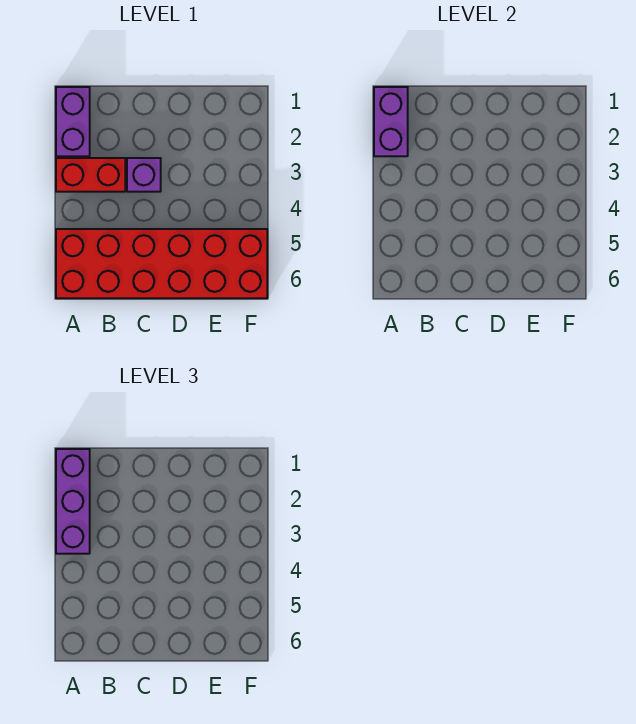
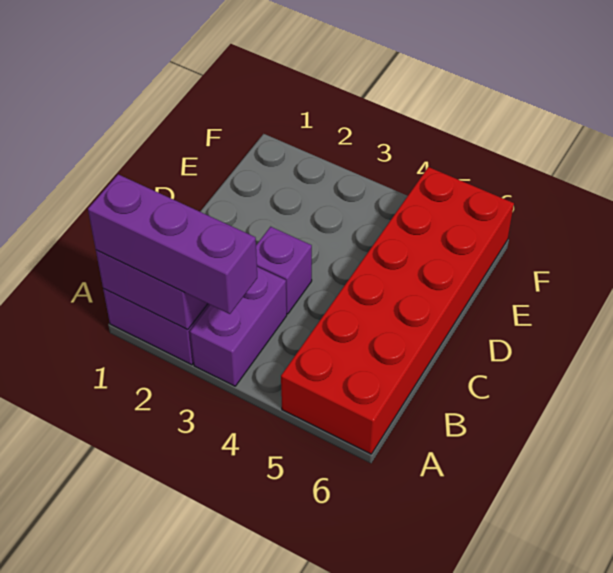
red brick A3:B3 level 1 -> purple brick A3:B3 level 1

